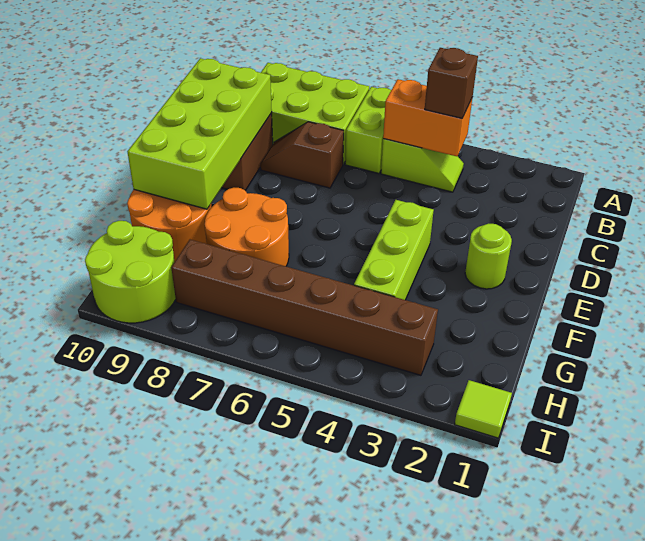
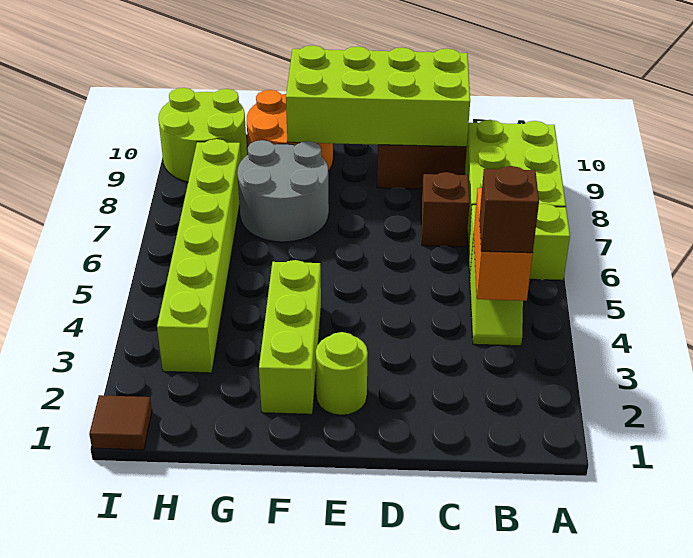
lime brick E4:G4 level 1 -> lime brick F2:F4 level 1
orange round brick F7:G8 level 1 -> grey round brick F7:G8 level 1
brown brick H3:H8 level 1 -> lime brick H3:H8 level 1
lime tile I1 level 1 -> brown tile I1 level 1

